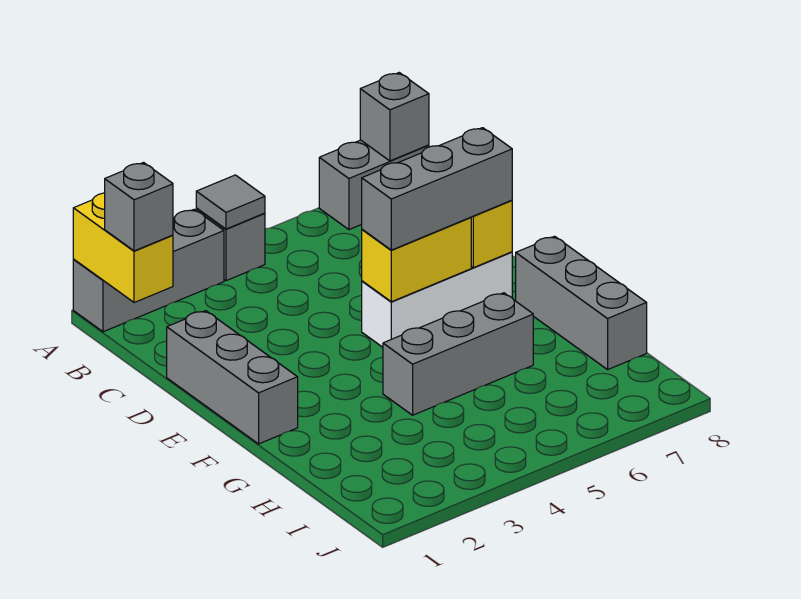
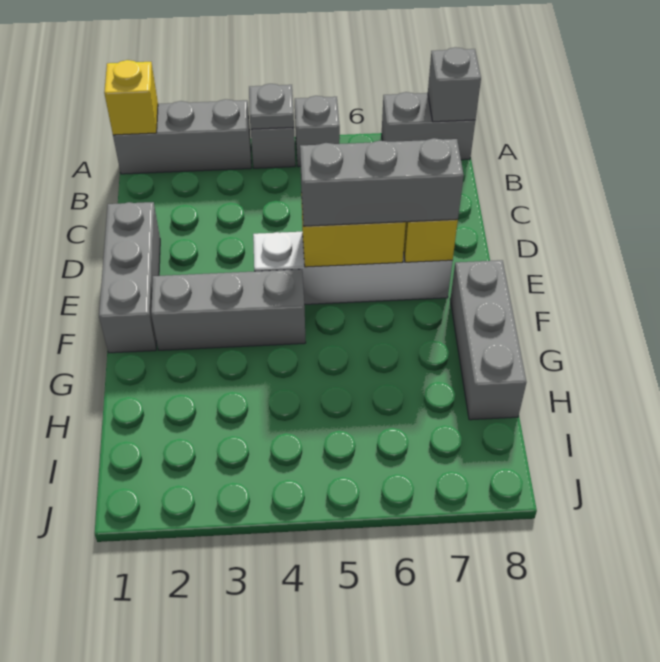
yellow brick A1:B1 level 2 -> yellow brick A1 level 2
grey tile A4 level 2 -> grey plate A4 level 2
grey brick B1 level 3 -> grey brick A5 level 1
white brick E5:E7 level 1 -> white brick E4:E7 level 1
grey brick G4:G6 level 1 -> grey brick F2:F4 level 1

